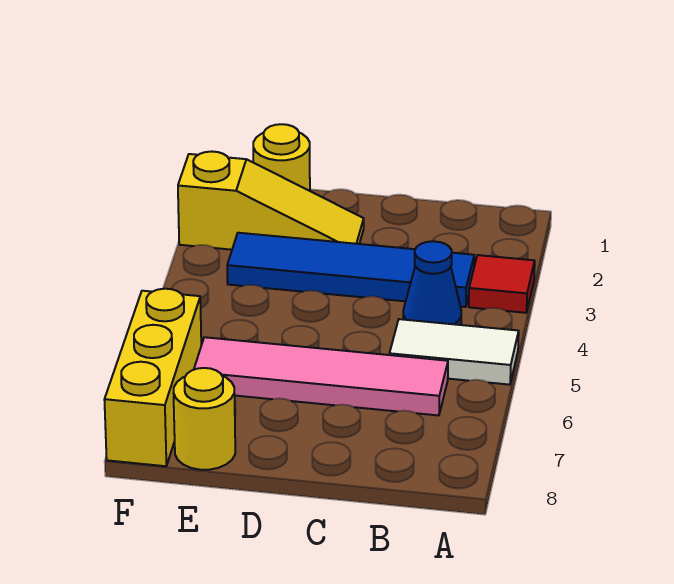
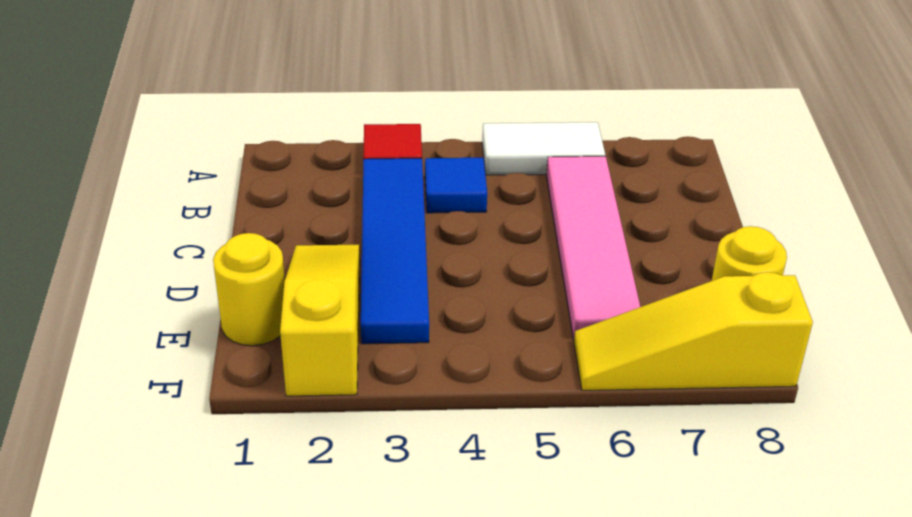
white tile A5:B5 level 1 -> white tile A5:A6 level 1
blue cone B4 level 1 -> blue tile B4 level 1
yellow brick F6:F8 level 1 -> yellow slope F6:F8 level 1 top 8

